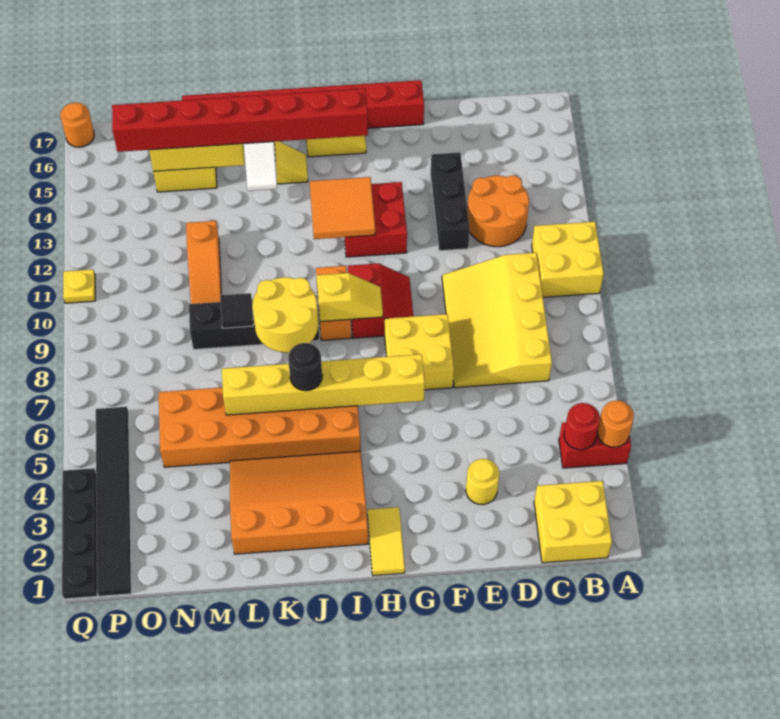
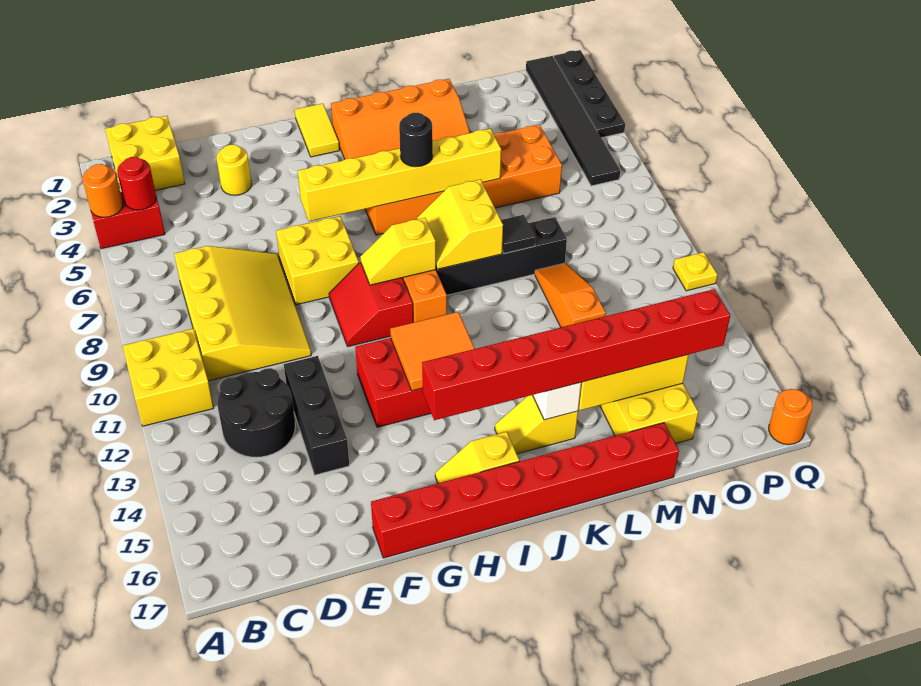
orange round brick C12:D13 level 1 -> black round brick C12:D13 level 1
yellow round brick J8:K9 level 2 -> yellow slope J8:K9 level 2 top K

